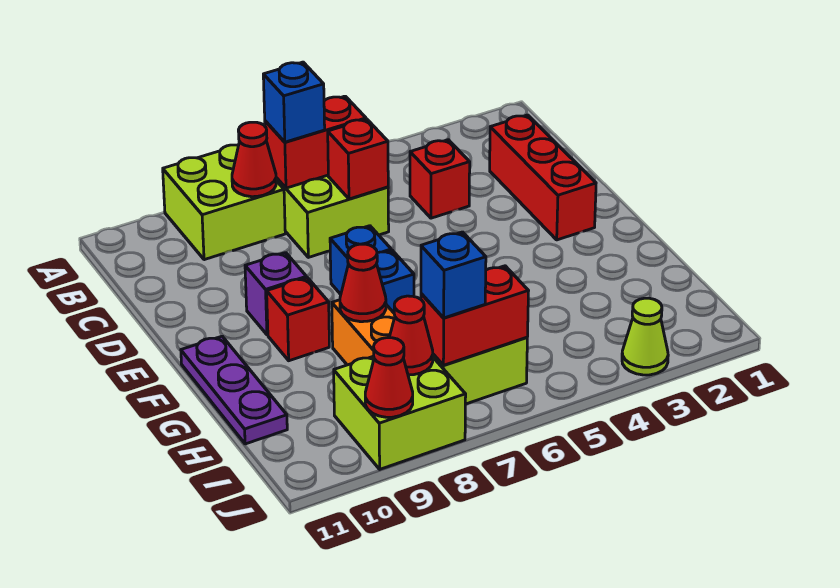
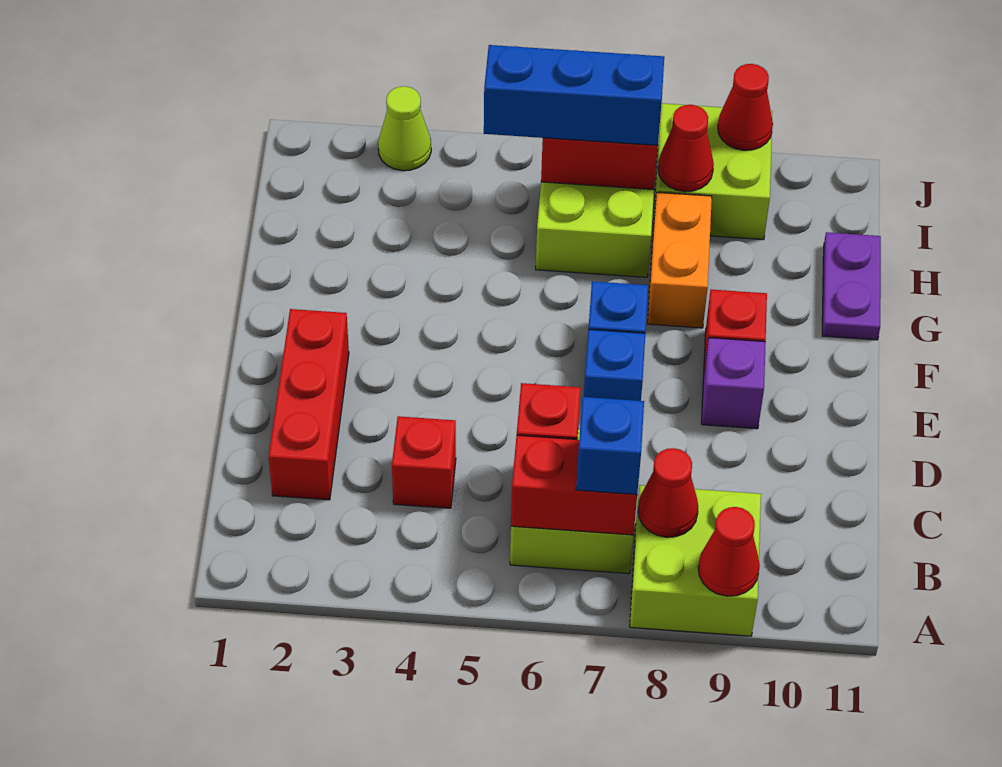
purple plate F11:H11 level 1 -> purple plate G11:H11 level 1
red cone G8 level 2 -> red cone A9 level 2
blue brick I7 level 3 -> blue brick I5:I7 level 3

